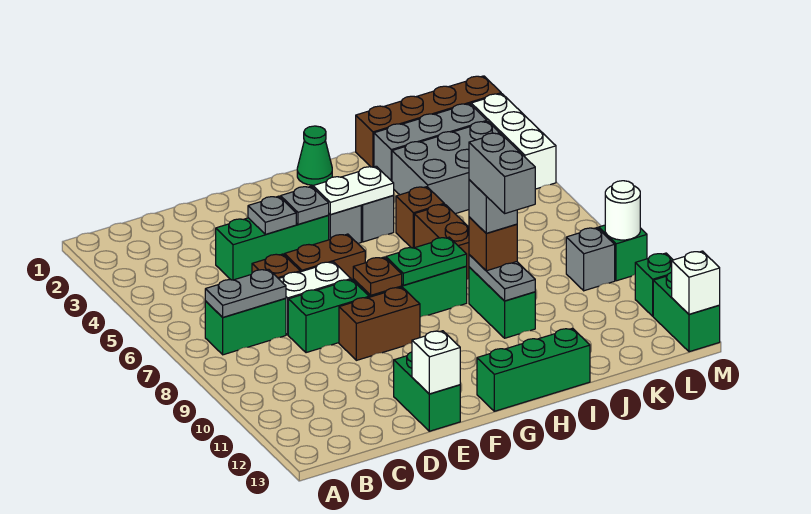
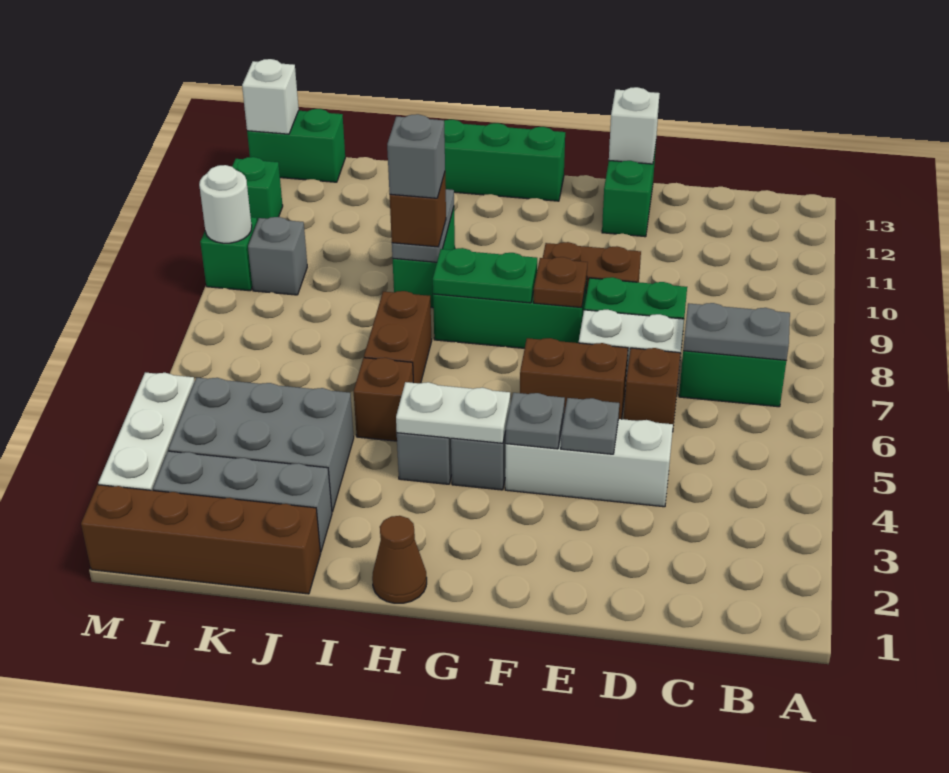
green brick D4:F4 level 1 -> white brick D4:F4 level 1
green cone H1 level 1 -> brown cone H1 level 1
grey brick I9:I10 level 5 -> none
green brick M12:M13 level 1 -> green brick L13:M13 level 1

